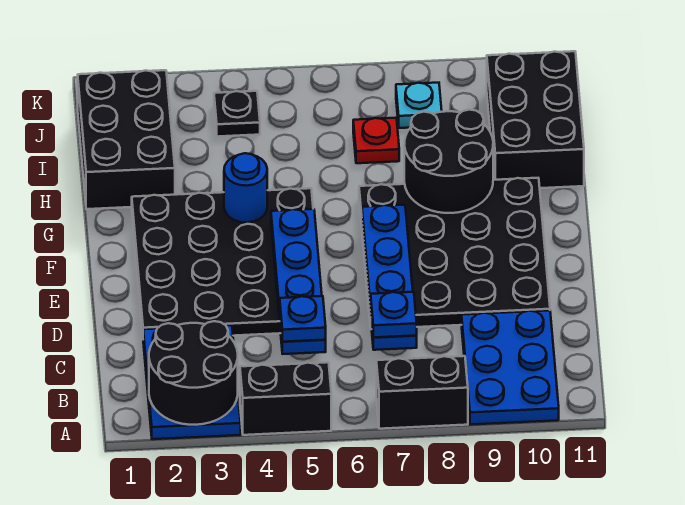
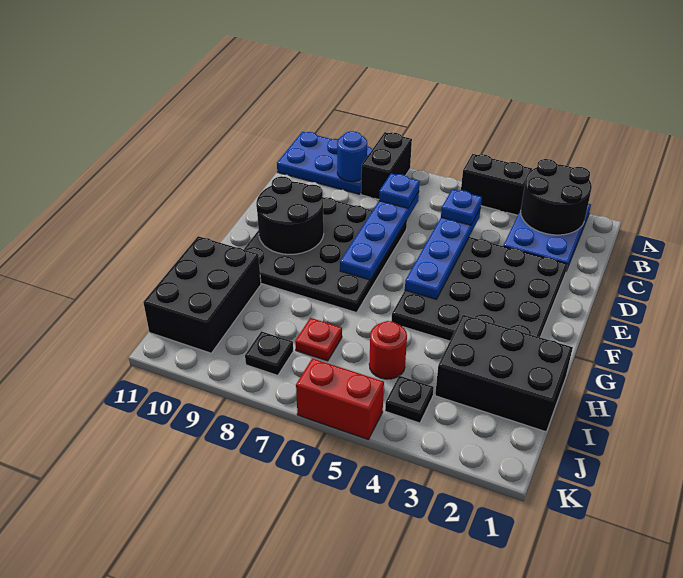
black brick A7:A8 level 1 -> black brick A8:B8 level 1
blue plate A9:C10 level 1 -> blue plate A9:B11 level 1
blue round brick G4 level 2 -> blue round brick B9 level 2
black round brick G8:H9 level 2 -> black round brick E9:F10 level 2
black brick H1:J2 level 1 -> black brick H1:I3 level 1
none -> red round brick I5 level 1
cyan plate J8 level 1 -> black plate J8 level 1
none -> red brick K5:K6 level 1

